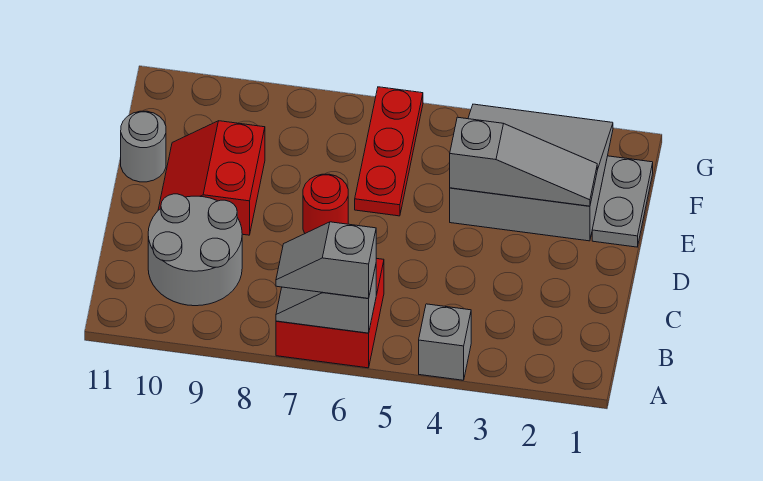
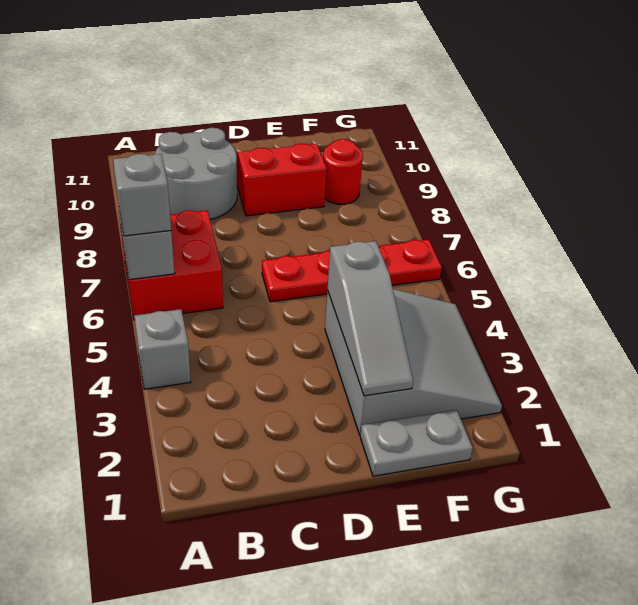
red round brick D7 level 1 -> red round brick F9 level 1
red plate E6:G6 level 1 -> red plate D6:G6 level 1
grey round brick E11 level 1 -> none

